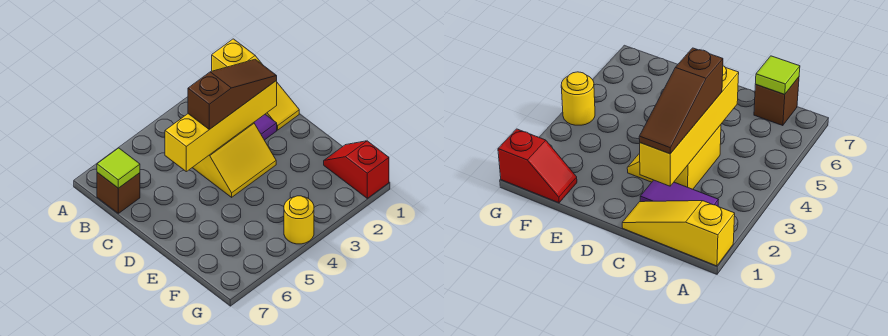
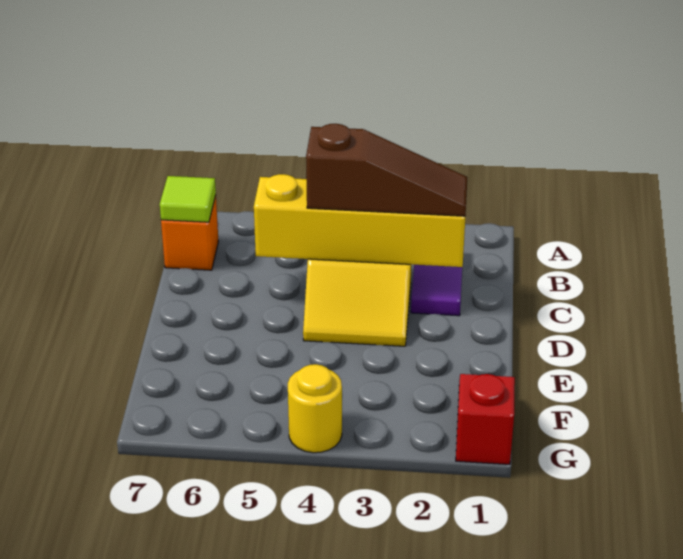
yellow slope A1:C1 level 1 top A -> none
brown brick B7 level 1 -> orange brick B7 level 1

